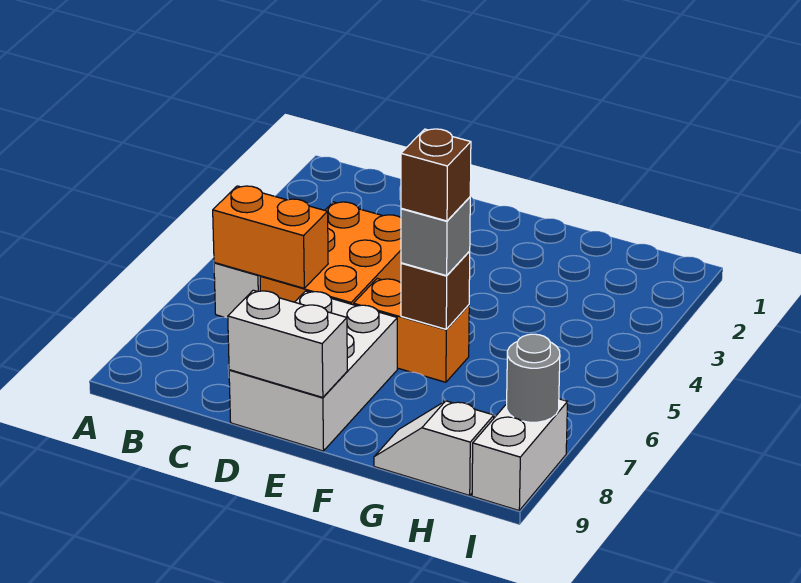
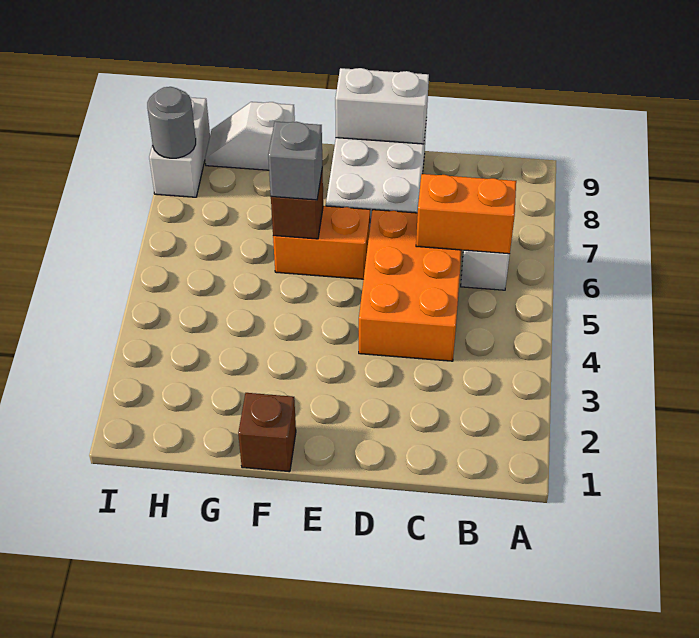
brown brick F6 level 4 -> brown brick F1 level 1
white slope G9:H9 level 1 top H -> white slope G9:H9 level 1 top G

